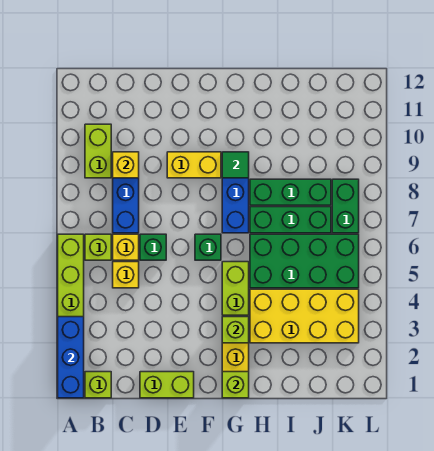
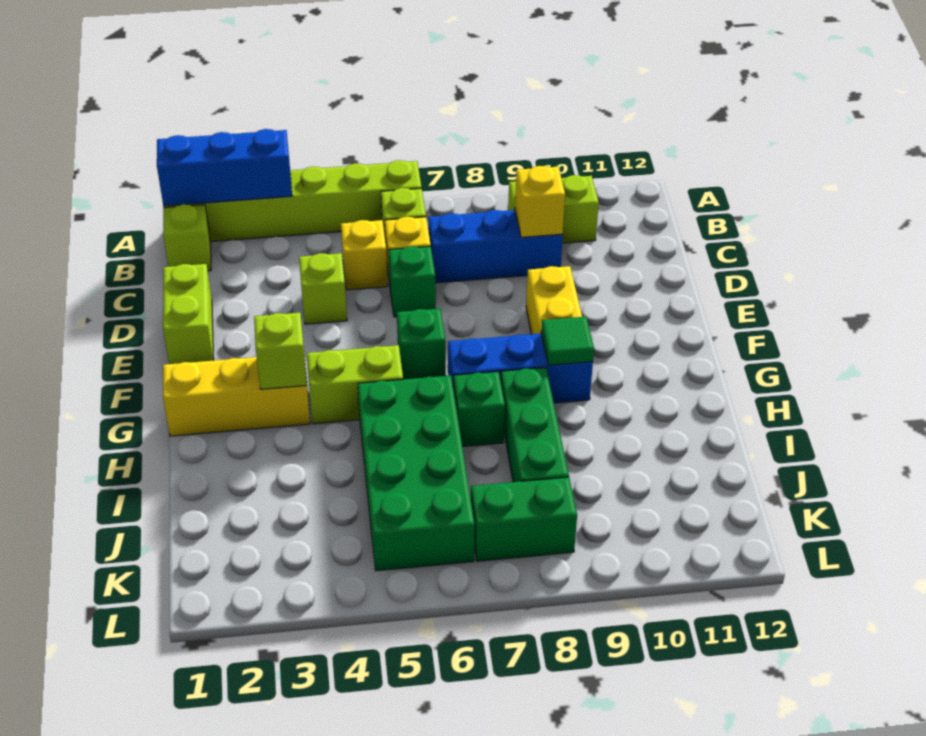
lime brick G1 level 2 -> lime brick D4 level 1
yellow brick H3:K4 level 1 -> none
green brick H7:J7 level 1 -> green brick H7 level 1

